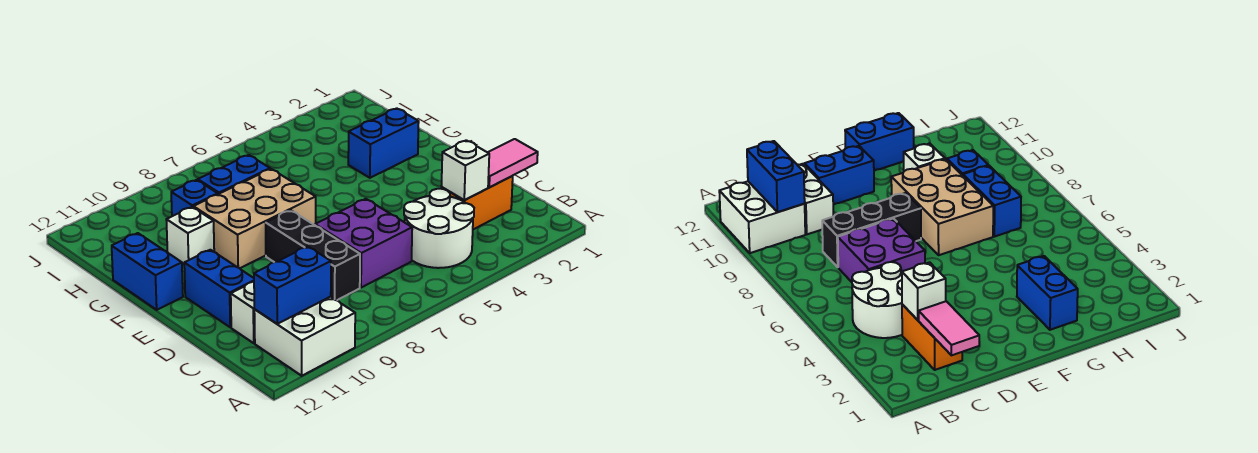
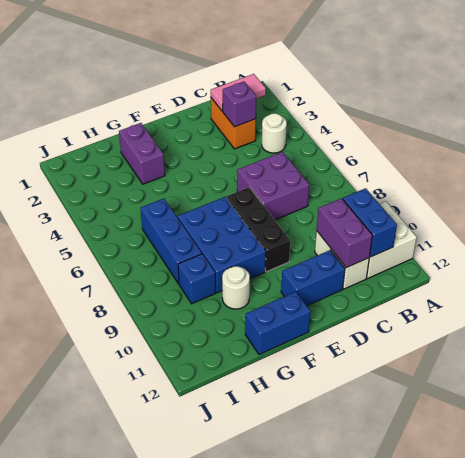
white round brick B4:C5 level 1 -> white round brick B4 level 1
pink tile C1:C2 level 2 -> pink tile B2:C2 level 2
white brick C3 level 2 -> purple brick C3 level 2
black brick C8:E8 level 1 -> black brick E7:E9 level 1
none -> purple brick C10:C11 level 2
tan brick F7:G9 level 1 -> blue brick F7:G9 level 1
blue brick G2:G3 level 1 -> purple brick G2:G3 level 1
white brick G10 level 1 -> white round brick G10 level 1
blue brick H7:H8 level 1 -> blue brick H6:H8 level 1

